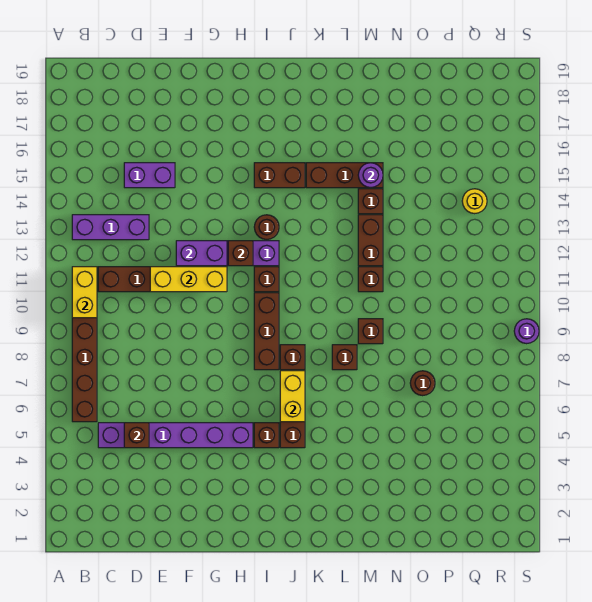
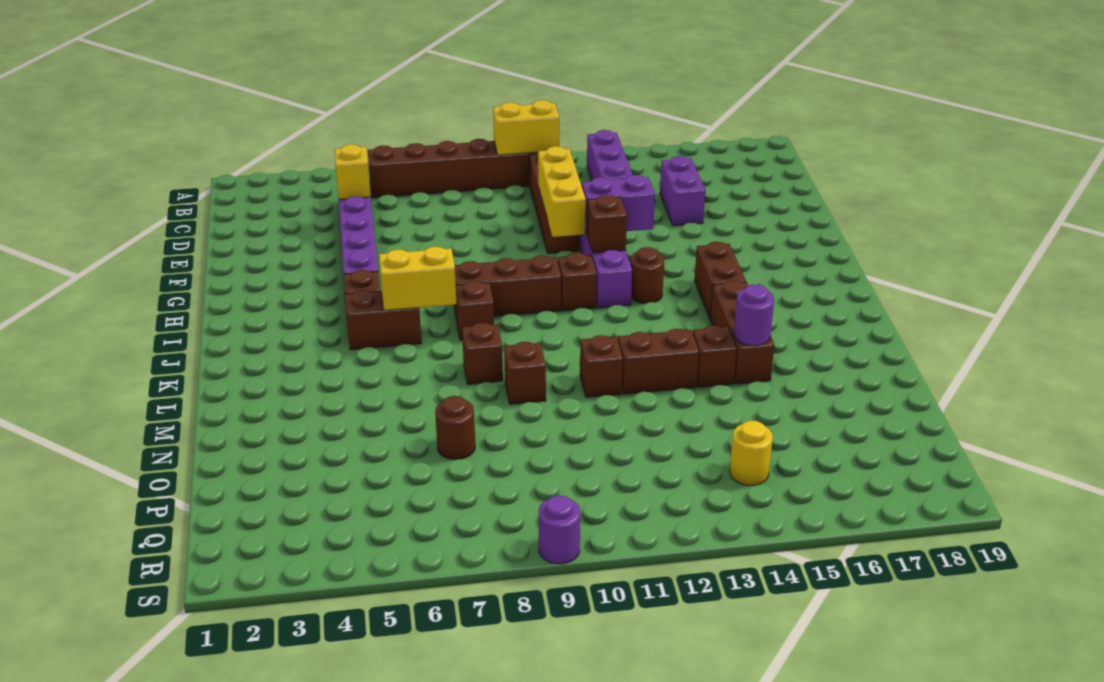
brown brick D5 level 2 -> yellow brick D5 level 2
purple brick F12:G12 level 2 -> purple brick G12:G13 level 2

